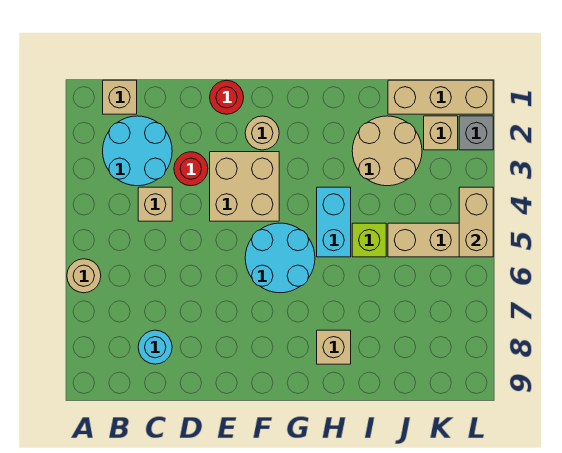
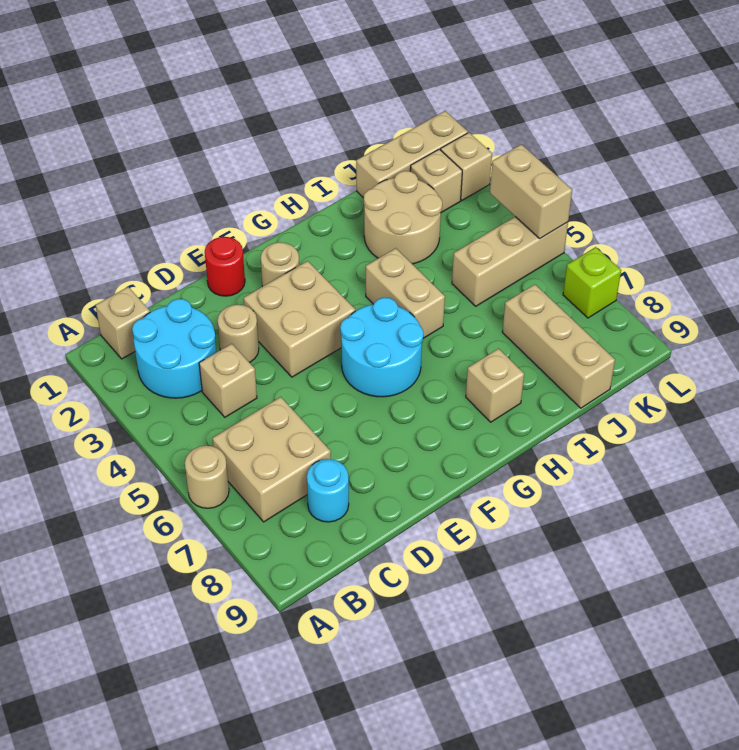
none -> tan brick B6:C7 level 1
red round brick D3 level 1 -> tan round brick D3 level 1
cyan brick H4:H5 level 1 -> tan brick H4:H5 level 1
lime brick I5 level 1 -> lime brick L7 level 1
none -> tan brick J7:J9 level 1
grey brick L2 level 1 -> tan brick L2 level 1

